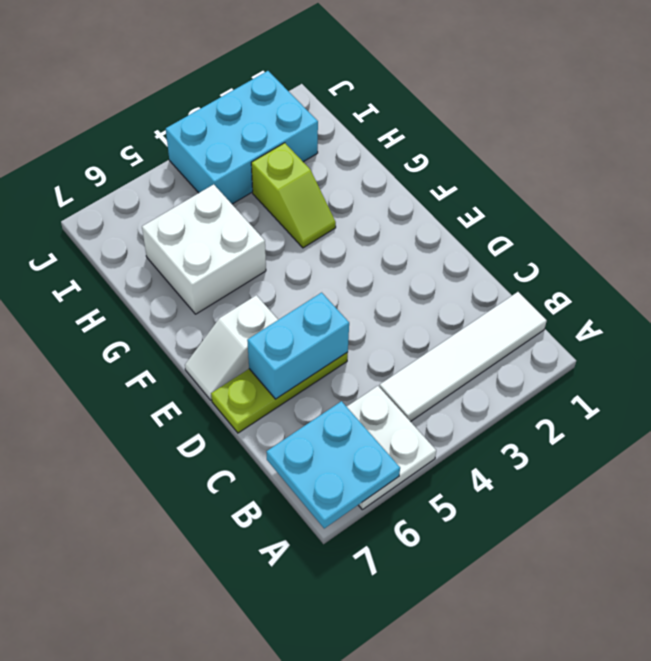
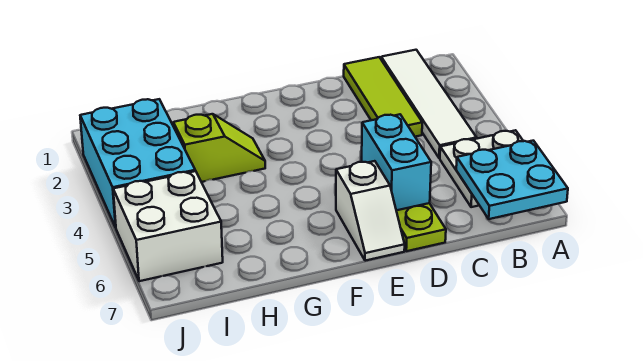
none -> lime tile C1:C3 level 1
white brick G5:H6 level 1 -> white brick I5:J6 level 1

